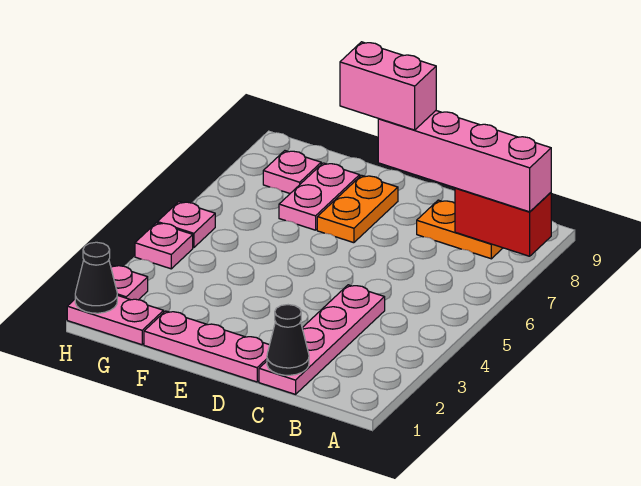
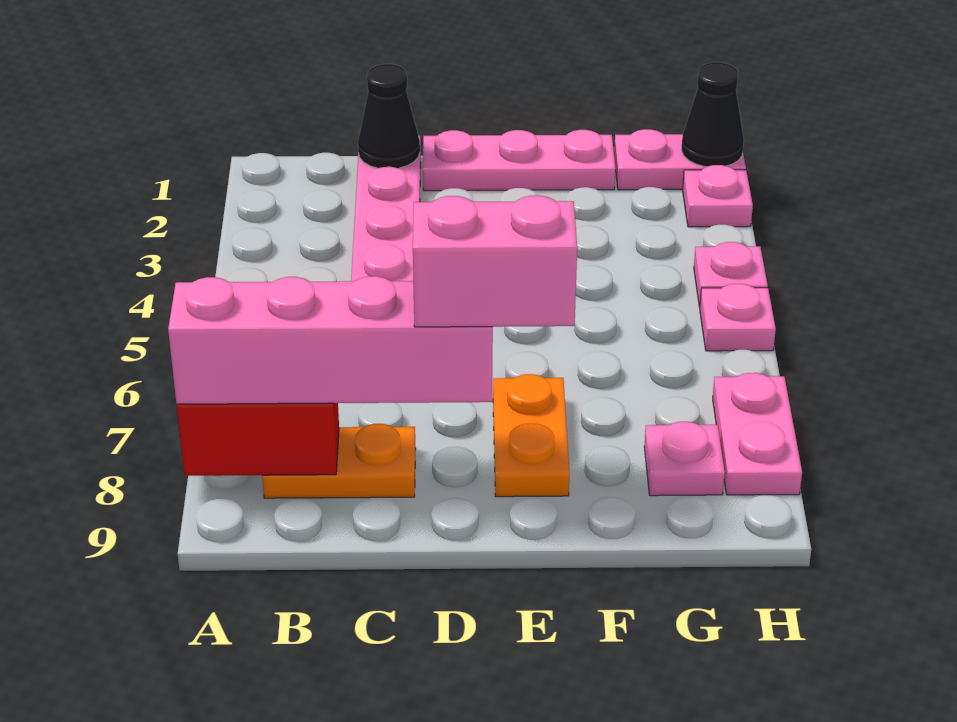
pink plate F7:F8 level 1 -> pink plate H7:H8 level 1

